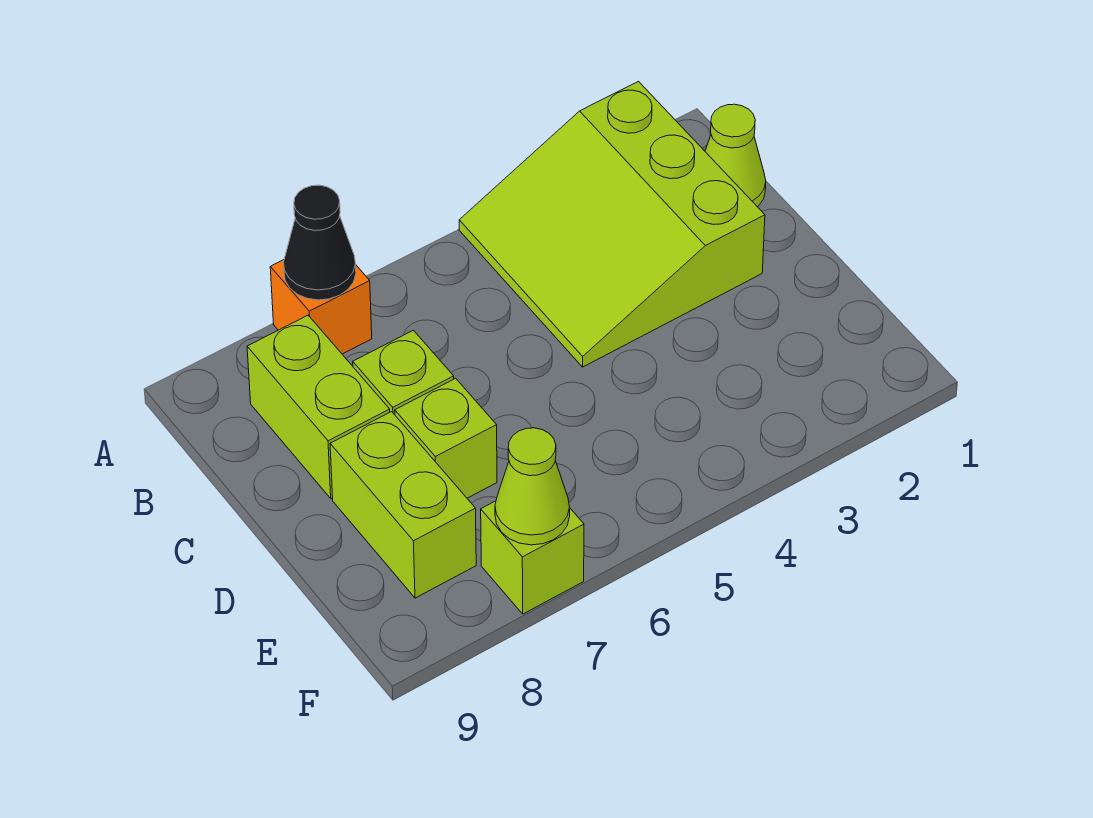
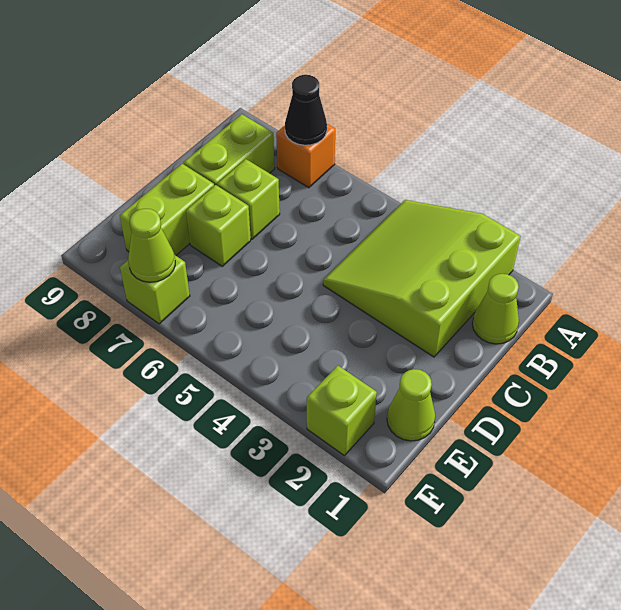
none -> lime cone E1 level 1
none -> lime brick F2 level 1

